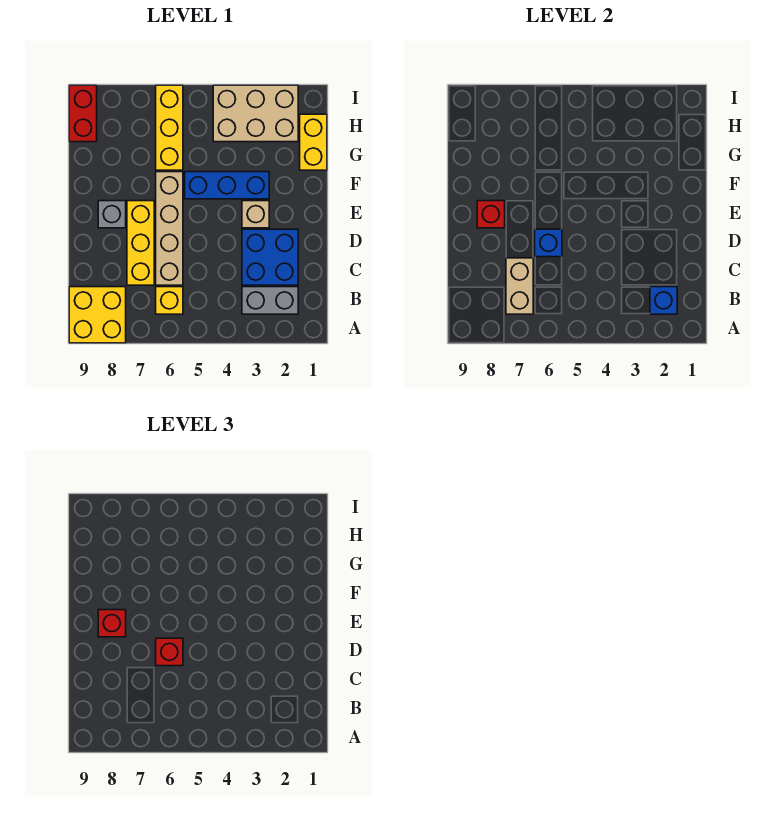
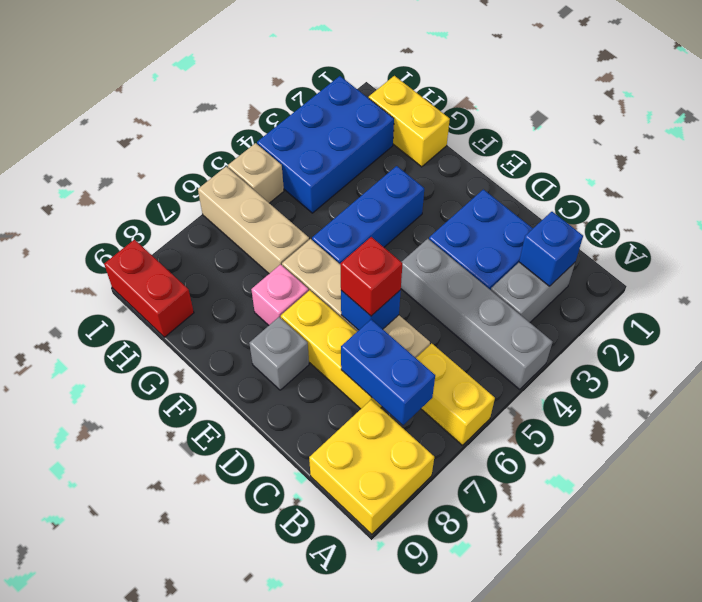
none -> grey brick A4:D4 level 1
yellow brick B6 level 1 -> yellow brick A6:B6 level 1
tan brick B7:C7 level 2 -> blue brick B7:C7 level 2
tan brick E3 level 1 -> tan brick I5 level 1
red brick E8 level 2 -> none
red brick E8 level 3 -> none
none -> pink brick F7 level 1
yellow brick G6:I6 level 1 -> tan brick G6:I6 level 1
tan brick H2:I4 level 1 -> blue brick H2:I4 level 1

